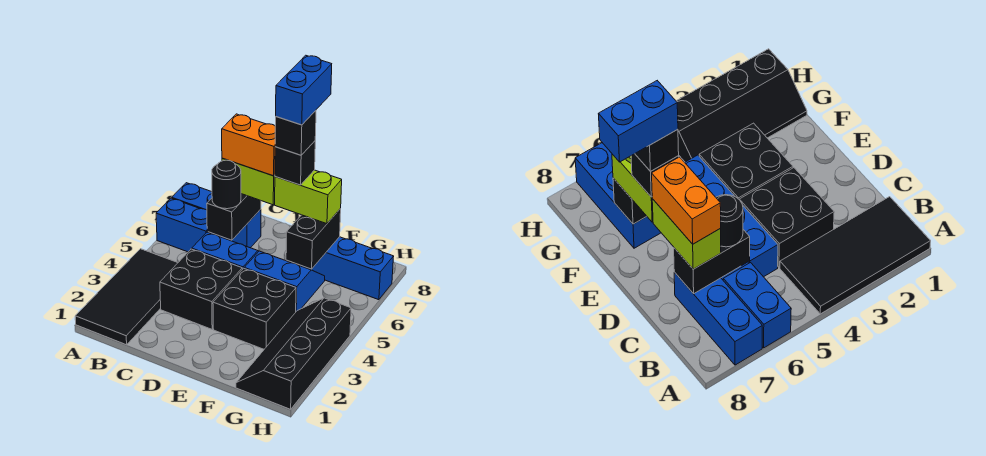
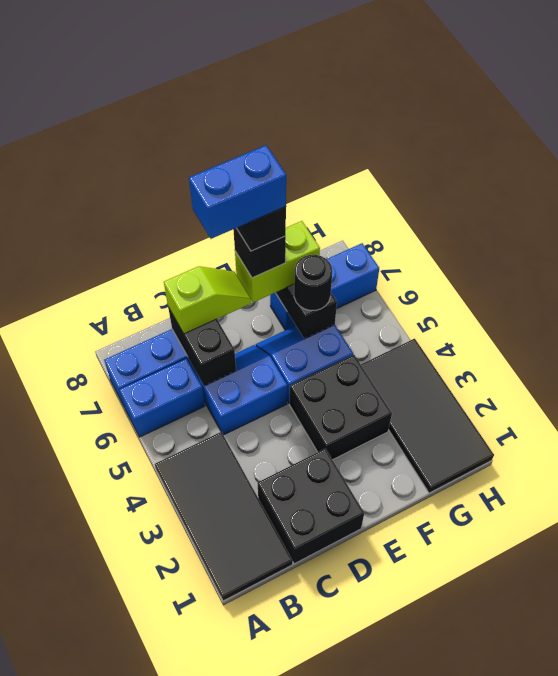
black brick C3:D4 level 1 -> black brick C1:D2 level 1
black round brick C6 level 3 -> black round brick F6 level 3
lime brick C7:D7 level 3 -> lime slope C7:D7 level 3 top C
orange brick C7:D7 level 4 -> none
blue brick E7:E8 level 6 -> blue brick D7:E7 level 6
black slope G1:H4 level 1 top H -> black tile G1:H4 level 1

